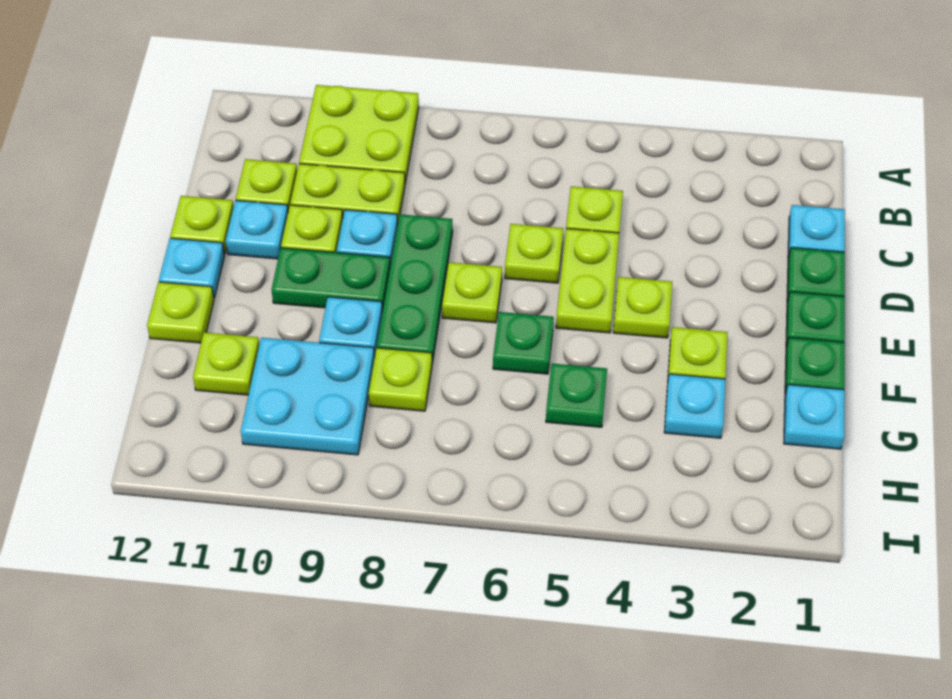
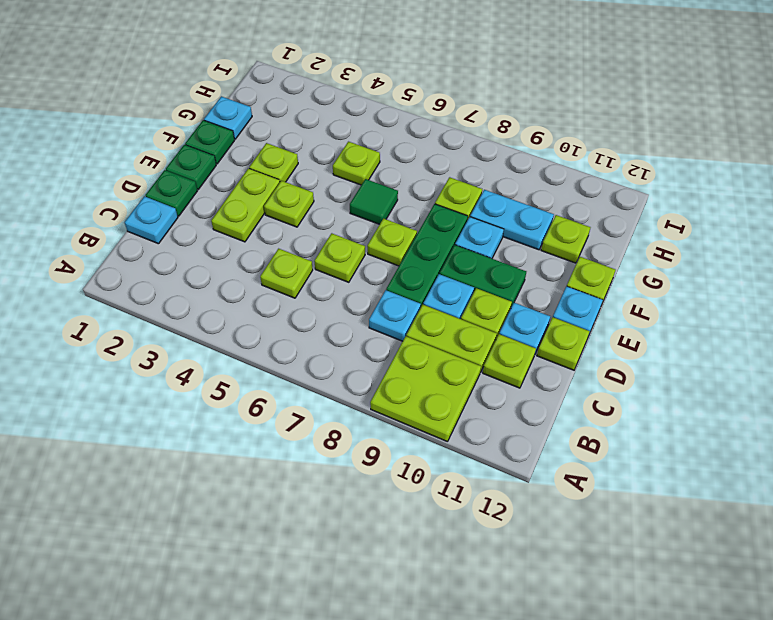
lime plate D5:E5 level 1 -> lime plate D3:E3 level 1
green plate F6 level 1 -> green tile F6 level 1
cyan plate G3 level 1 -> cyan plate C8 level 1
green plate G5 level 1 -> lime plate G5 level 1
cyan plate G9:H10 level 1 -> cyan plate G9:G10 level 1

